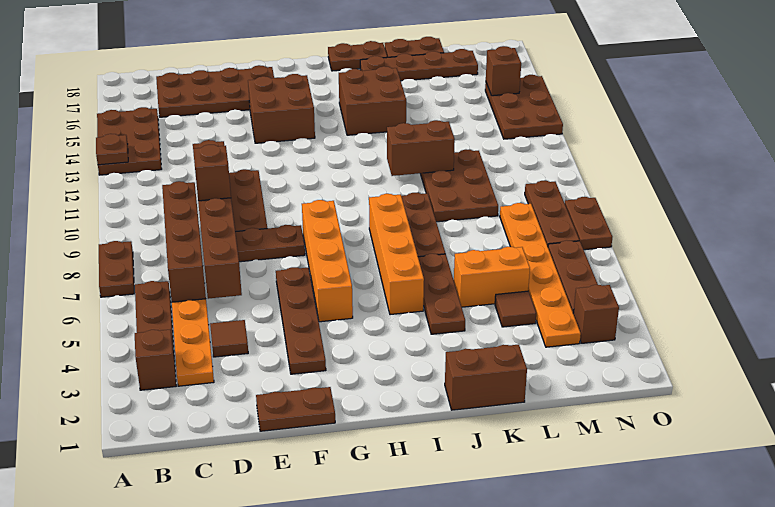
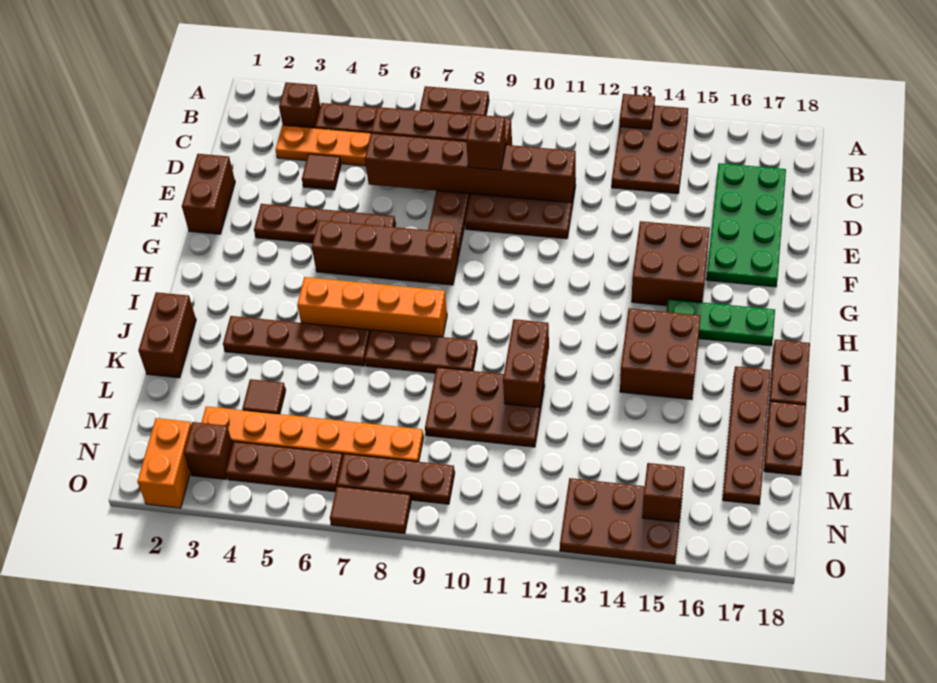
brown plate A13:B15 level 1 -> brown plate A13:C14 level 1
brown plate C16:F17 level 1 -> green plate C16:F17 level 1
brown plate E1:F1 level 1 -> brown brick E1:F1 level 1
orange brick G5:G8 level 1 -> brown brick G5:G8 level 1
none -> green plate H15:H17 level 1
brown plate J4:J6 level 1 -> brown plate J3:J6 level 1
orange brick K5:L5 level 1 -> orange brick N2:O2 level 1
brown plate O7:O8 level 1 -> brown tile O7:O8 level 1

